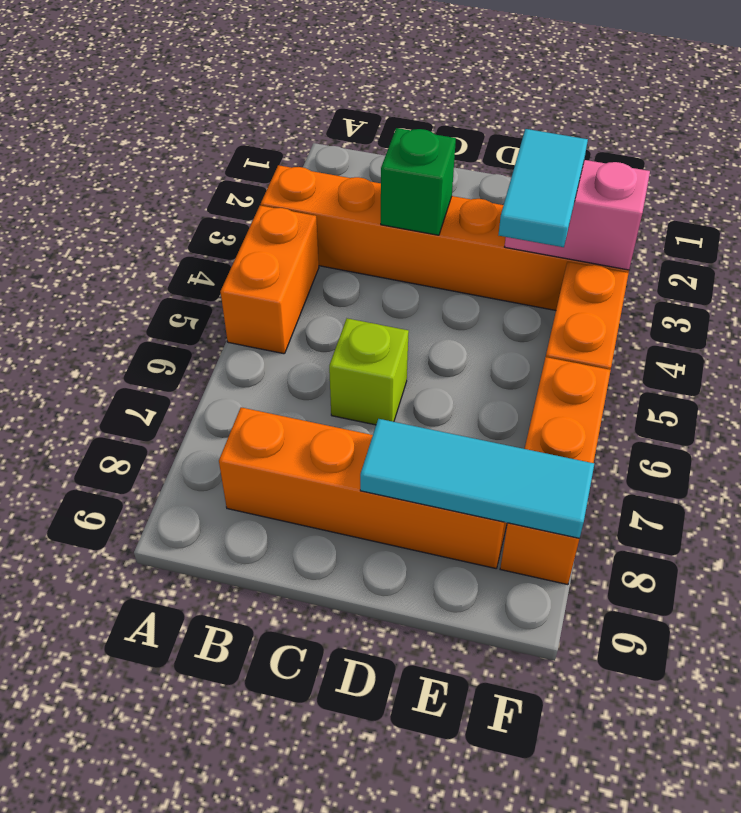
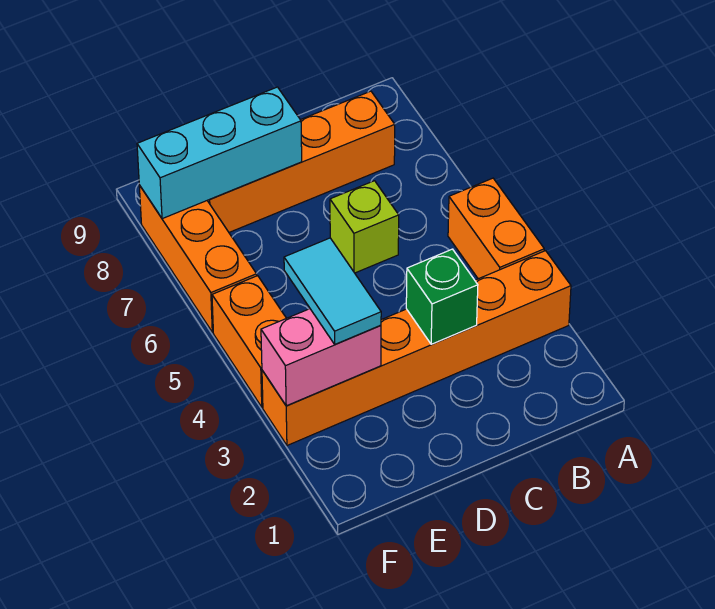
cyan tile D8:F8 level 2 -> cyan brick D8:F8 level 2

